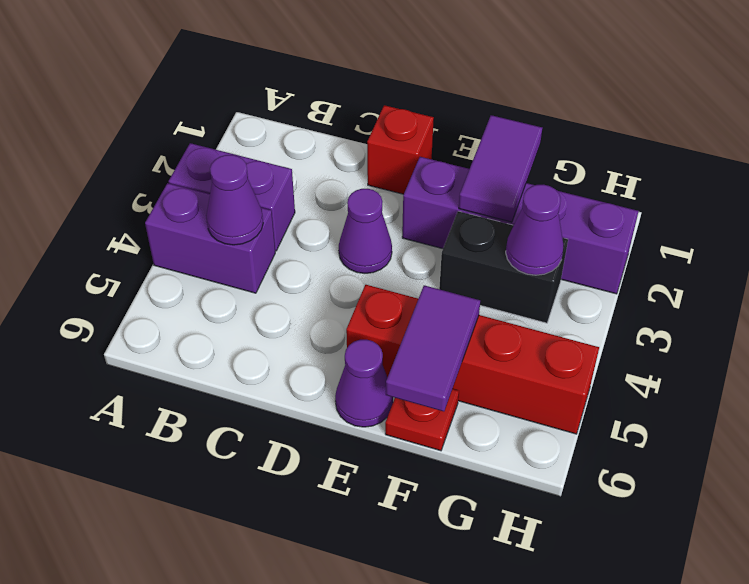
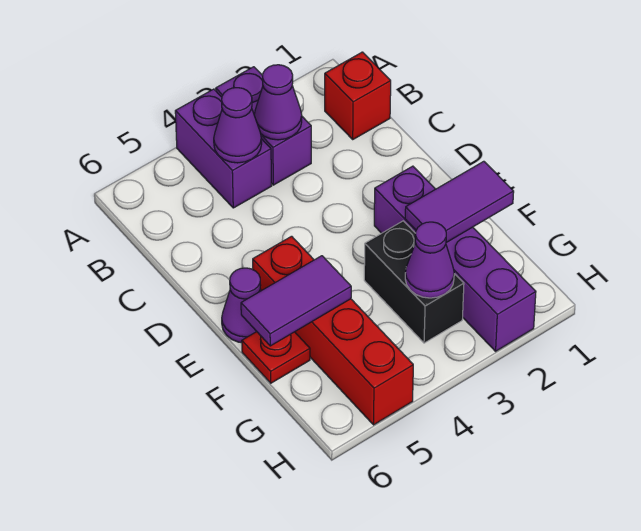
red brick D1 level 1 -> red brick B1 level 1
purple cone D3 level 1 -> purple cone B3 level 2

